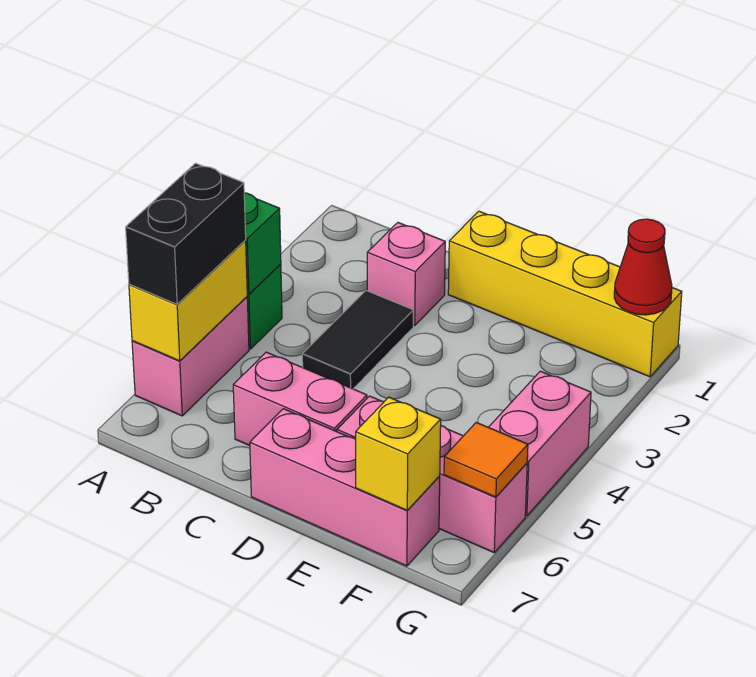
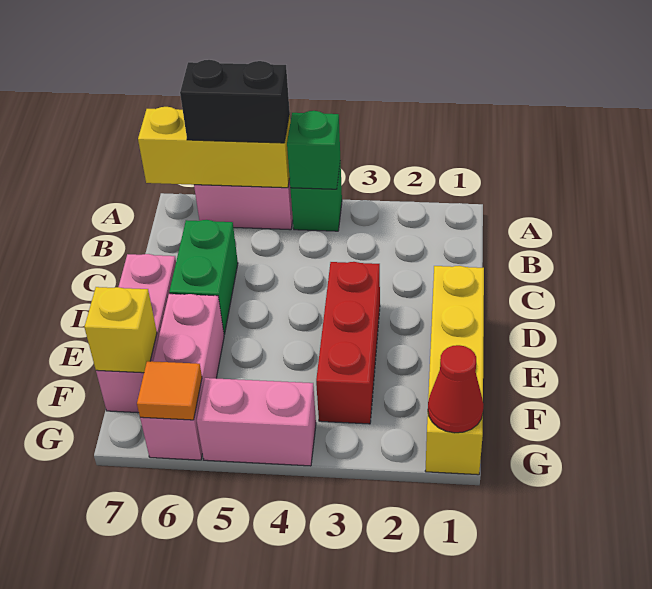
yellow brick A5:A6 level 2 -> yellow brick A5:A7 level 2
pink brick C2 level 1 -> none
black tile C3:C4 level 1 -> none
pink brick C6:D6 level 1 -> green brick C6:D6 level 1
none -> red brick D3:F3 level 1

